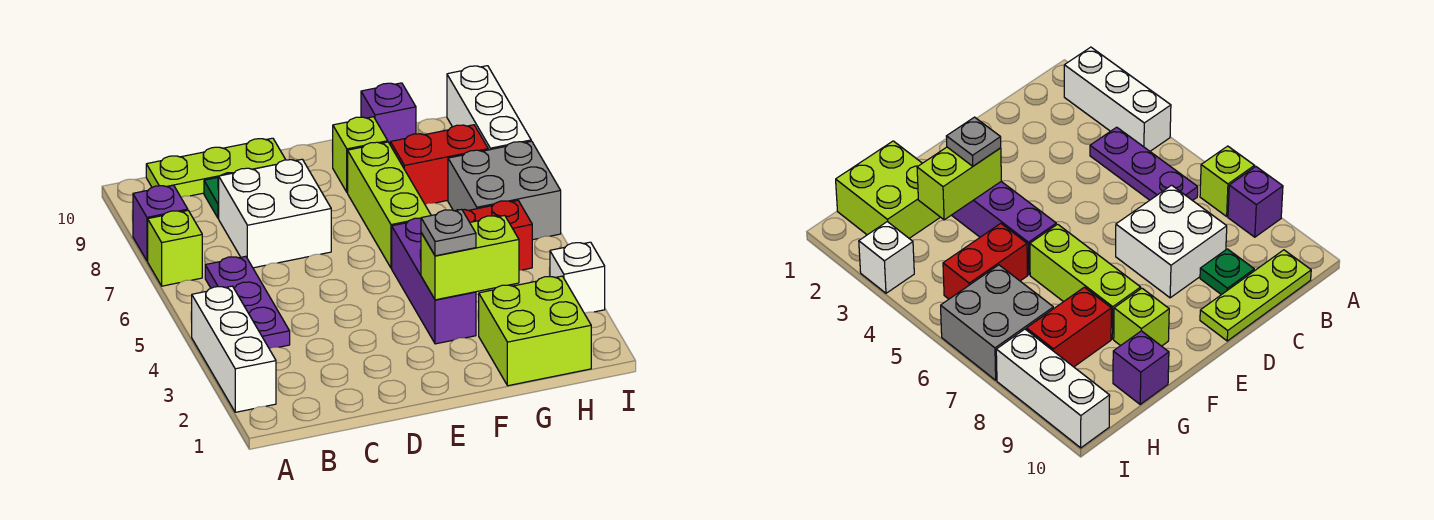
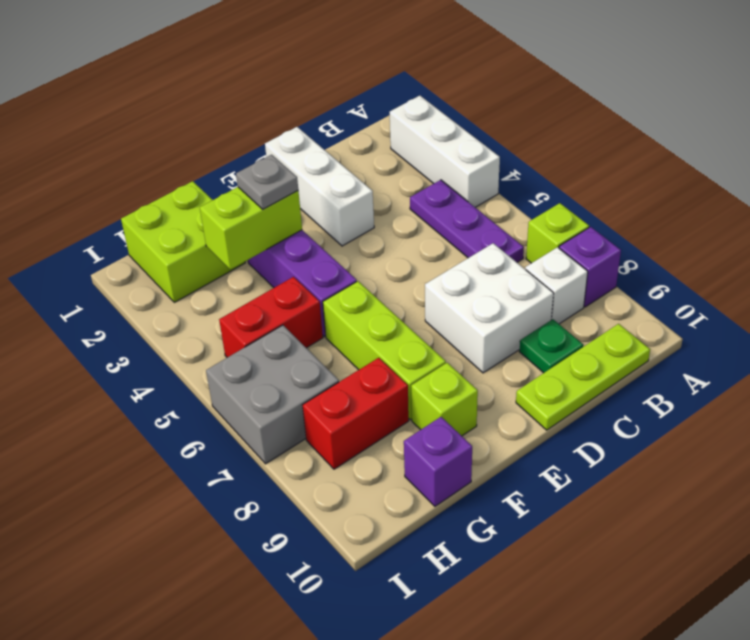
white brick I3 level 1 -> white brick B8 level 1
white brick I8:I10 level 1 -> white brick D1:D3 level 1

